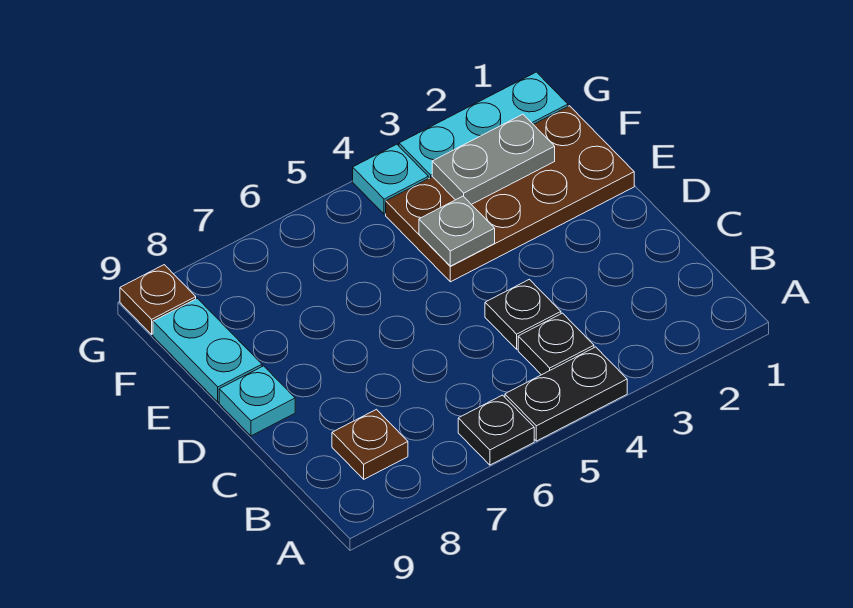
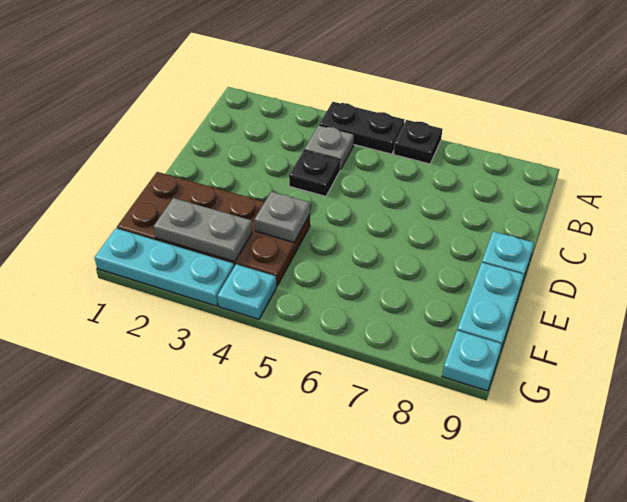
black plate B4 level 1 -> grey plate B4 level 1
brown plate B8 level 1 -> none
brown plate G9 level 1 -> cyan plate G9 level 1

